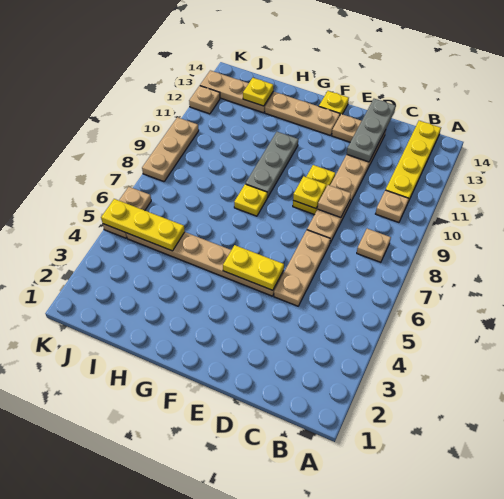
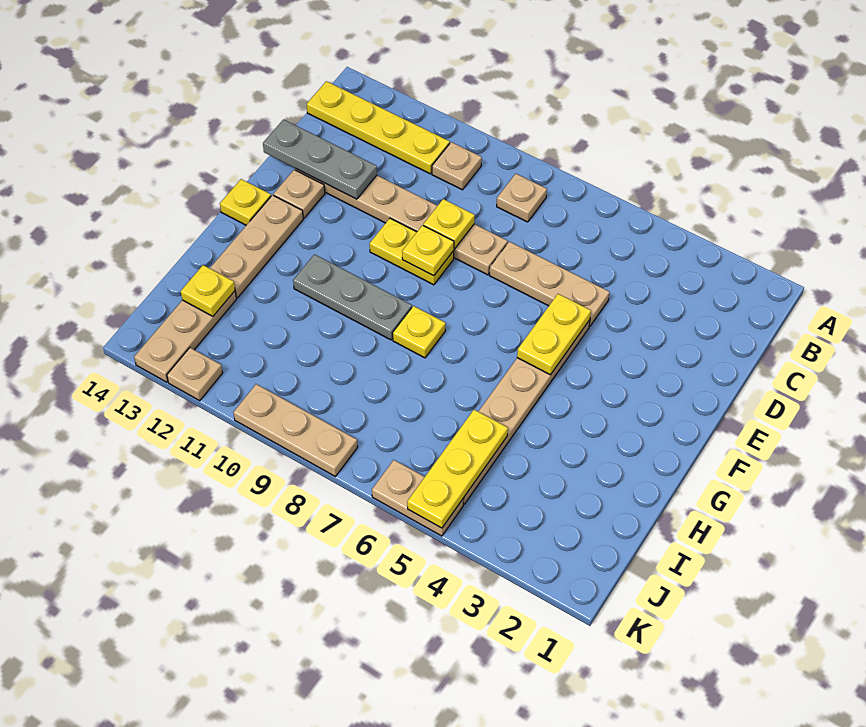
tan plate D9 level 2 -> yellow plate D9 level 2

